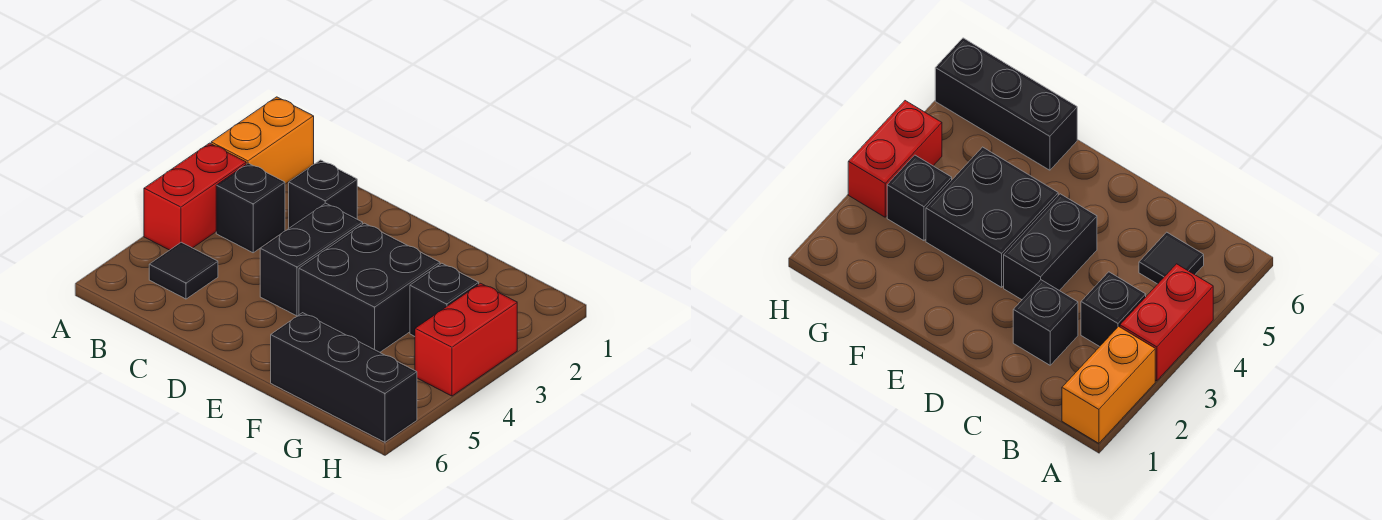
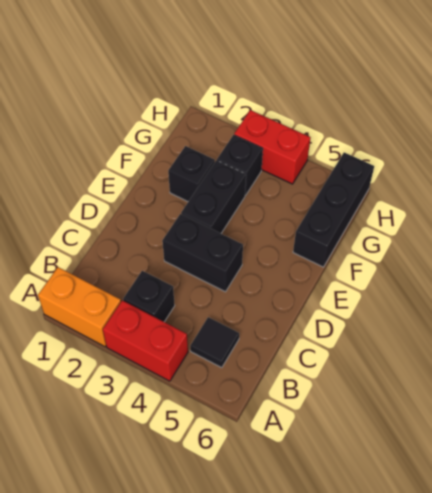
black brick C2 level 1 -> black brick F2 level 1
black brick E3:F4 level 1 -> black brick E3:F3 level 1

